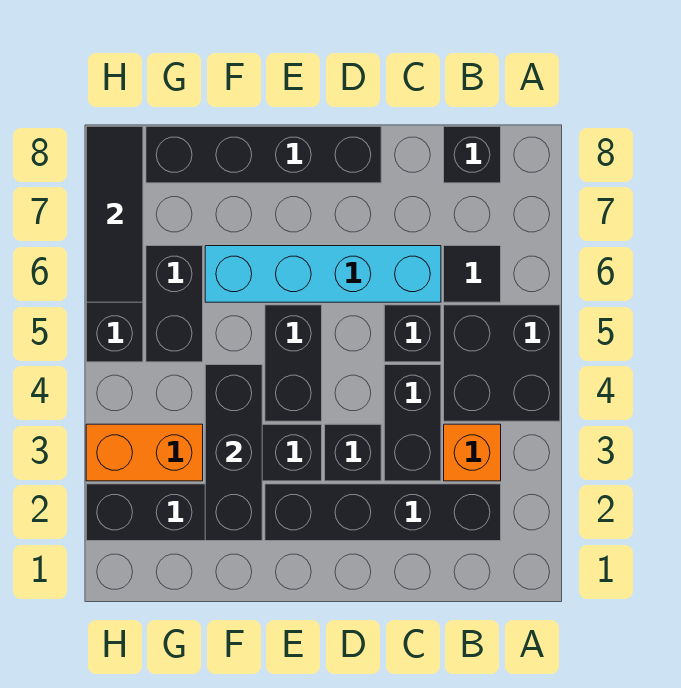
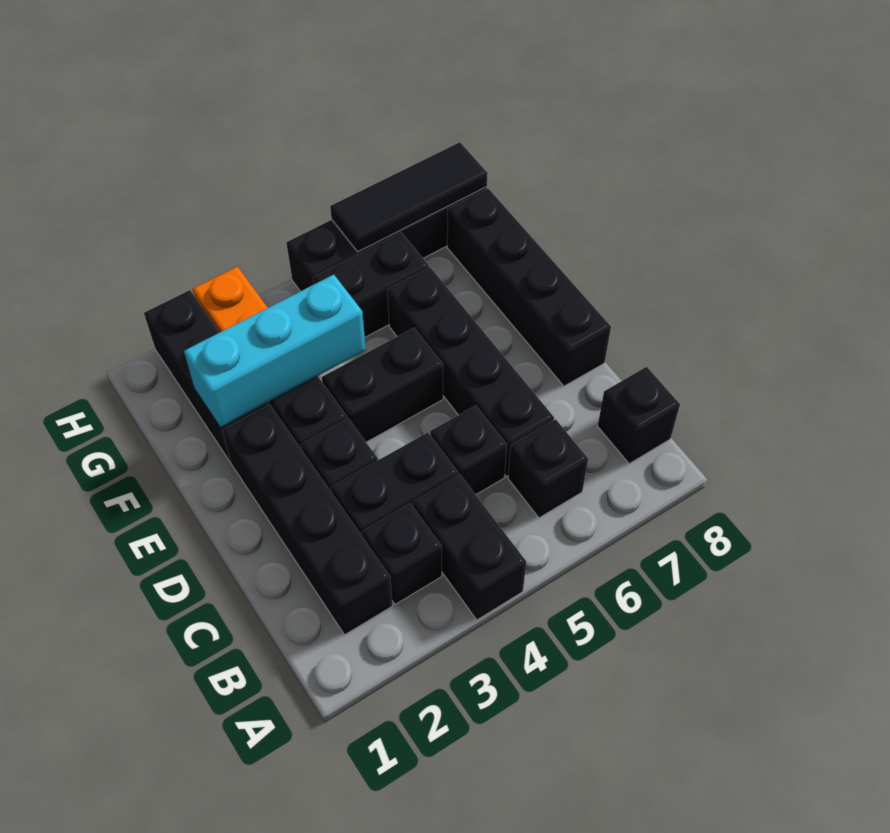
black brick A4:B5 level 1 -> black brick A4:B4 level 1
orange brick B3 level 1 -> black brick B3 level 1
black tile B6 level 1 -> black brick B6 level 1
cyan brick C6:F6 level 1 -> black brick C6:F6 level 1
black brick F2:F4 level 2 -> cyan brick F2:F4 level 2

